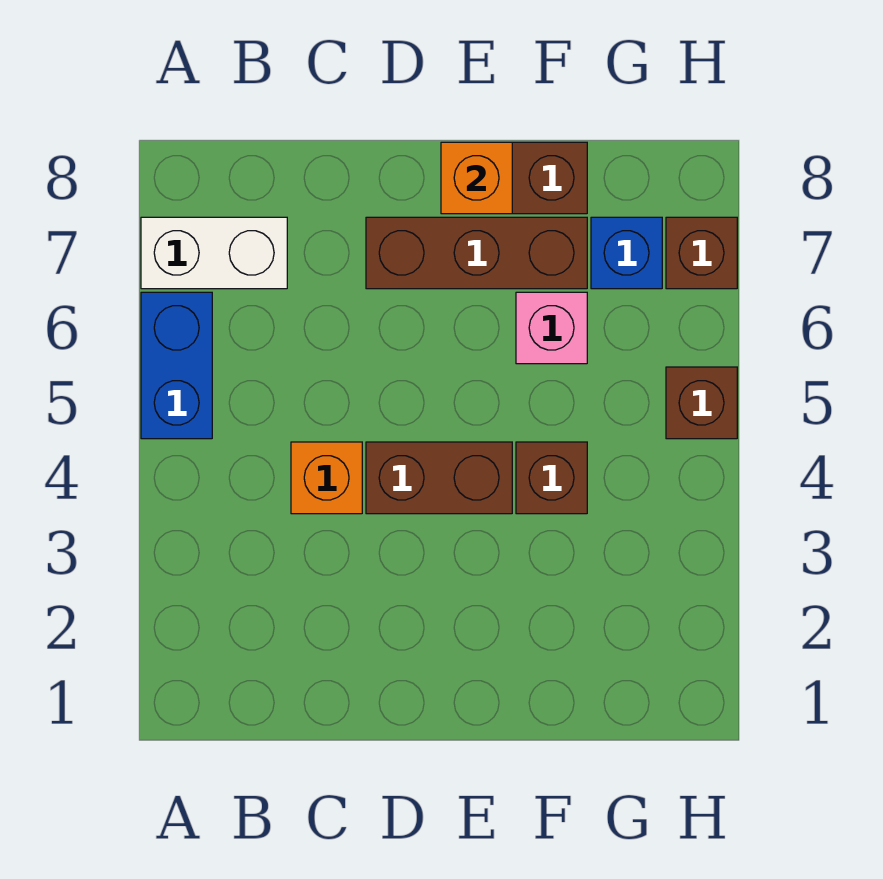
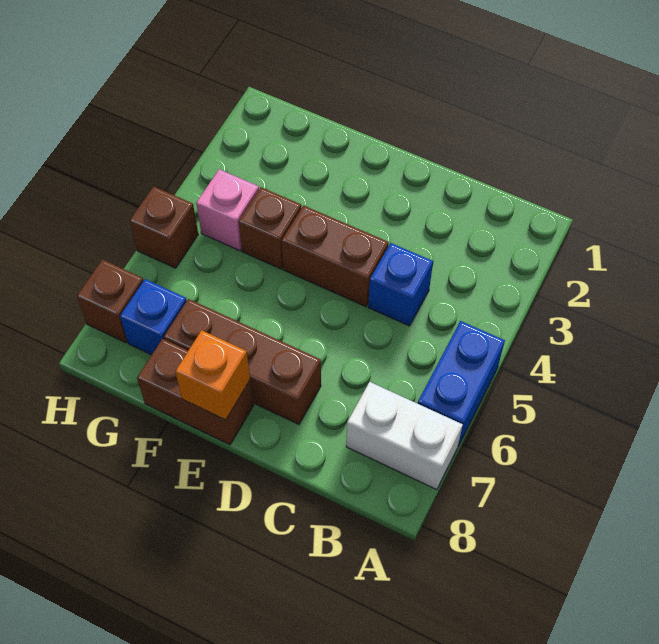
orange brick C4 level 1 -> blue brick C4 level 1
pink brick F6 level 1 -> pink brick G4 level 1

